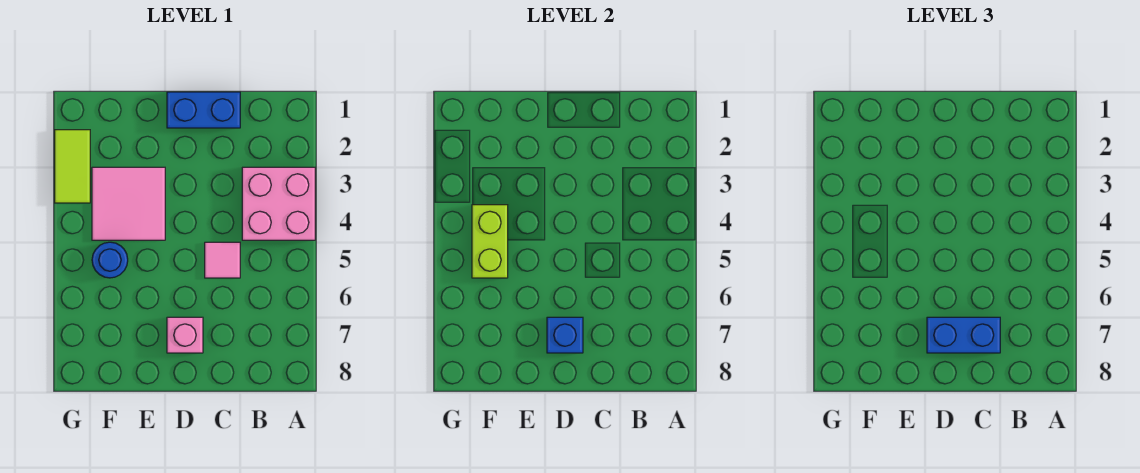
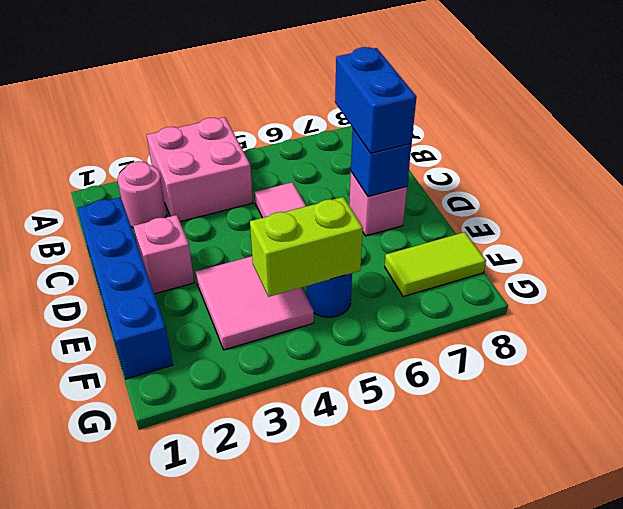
none -> pink round brick B2 level 1
blue brick C1:D1 level 1 -> blue brick C1:F1 level 1
none -> pink brick D2 level 1
lime tile G2:G3 level 1 -> lime tile F7:F8 level 1

